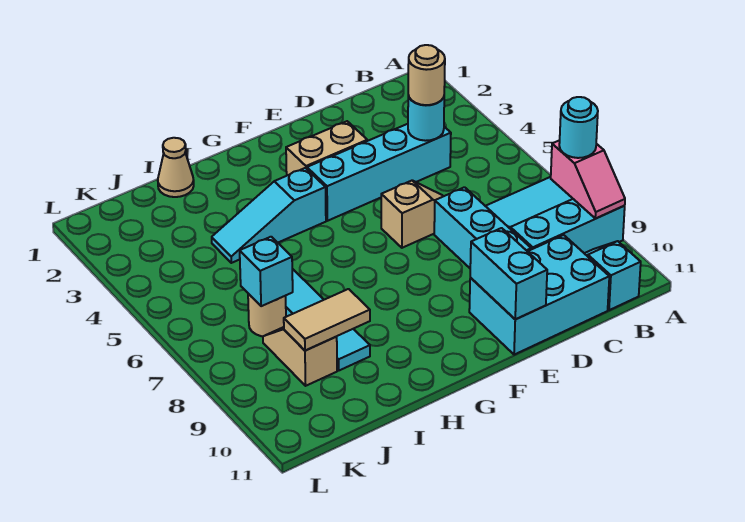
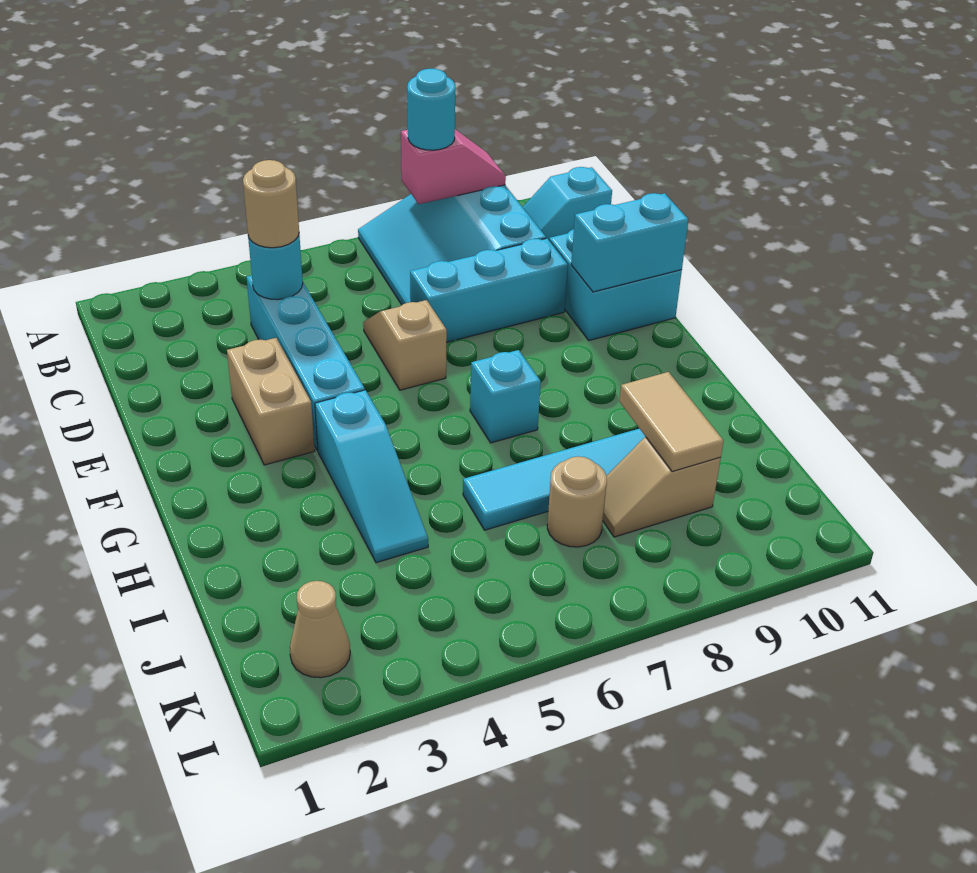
cyan brick C10:E11 level 1 -> cyan brick D10:E11 level 1
tan cone I1 level 1 -> tan cone K2 level 1
cyan brick J7 level 2 -> cyan brick G7 level 1

